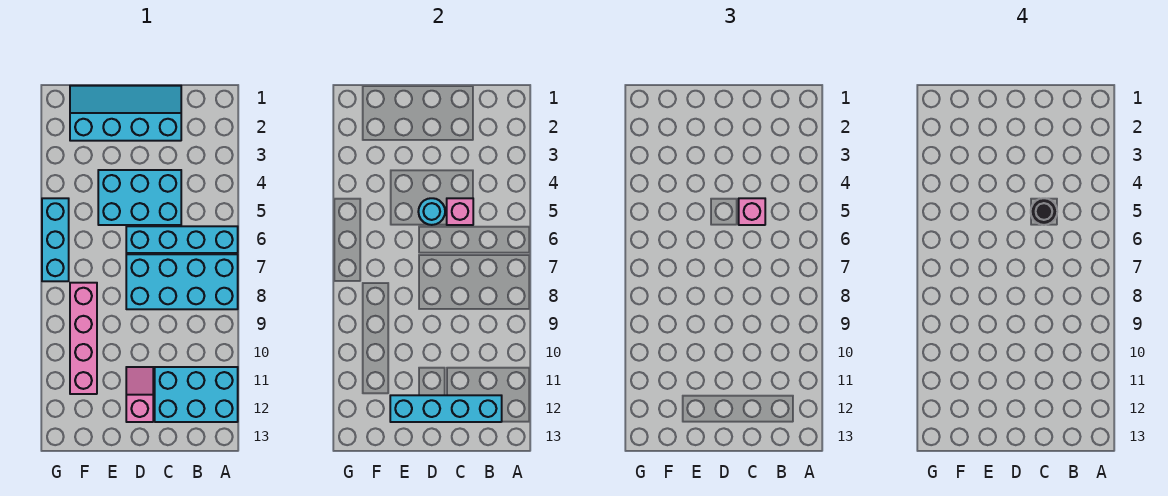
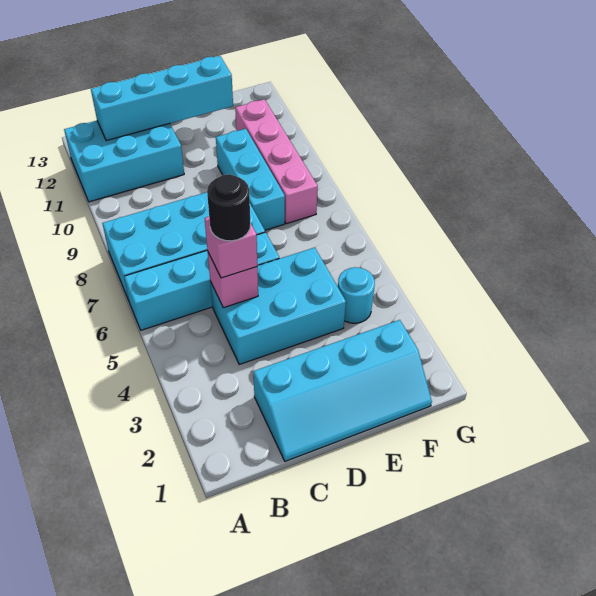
cyan round brick D5 level 2 -> cyan round brick F4 level 1
pink slope D11:D12 level 1 top 12 -> none
cyan brick G5:G7 level 1 -> cyan brick E8:E10 level 1

